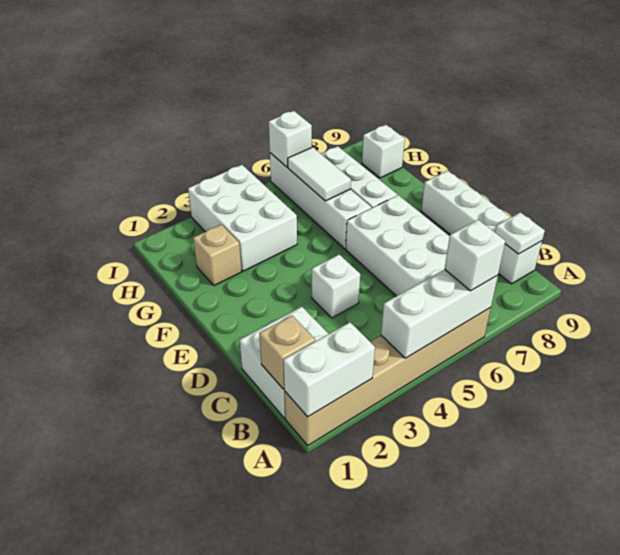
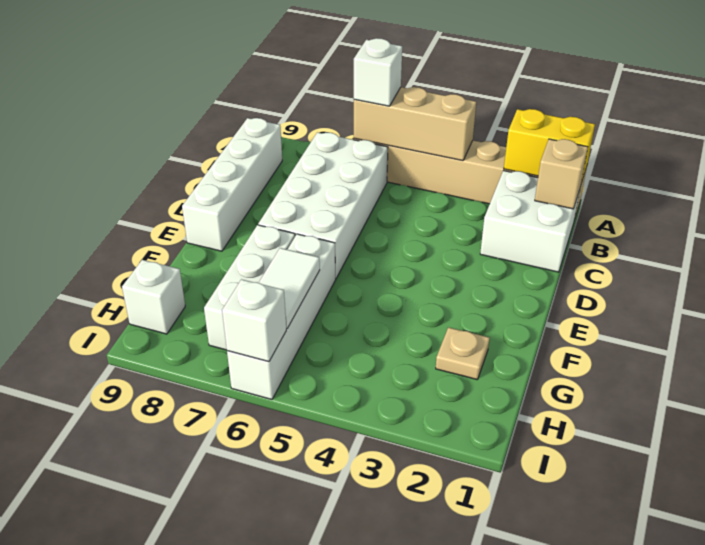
white brick A1:A2 level 2 -> yellow brick A1:A2 level 2
white brick A4:A6 level 2 -> tan brick A4:A6 level 2
white plate B9 level 2 -> none
white brick D4 level 1 -> none
tan brick G2 level 1 -> tan plate G2 level 1
white brick G3:I4 level 1 -> none

